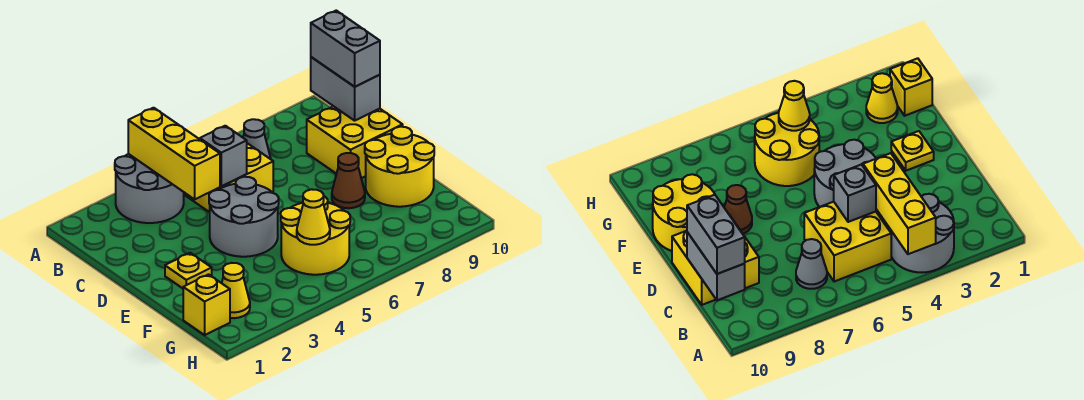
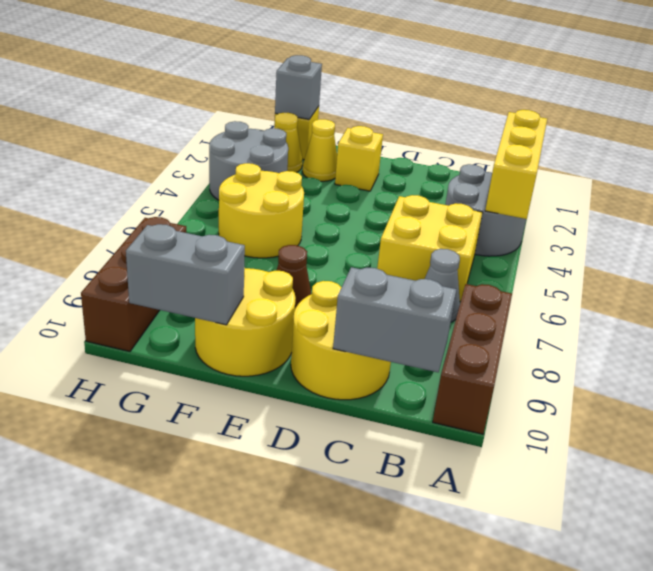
yellow brick A4:C4 level 2 -> yellow brick A2:A4 level 2
none -> brown brick A8:A10 level 1
grey brick B10:C10 level 3 -> grey brick F10:G10 level 2
grey brick C5 level 2 -> grey brick G1 level 2
yellow brick C9:D10 level 1 -> yellow round brick C9:D10 level 1
grey round brick D4:E5 level 1 -> grey round brick G3:H4 level 1
yellow plate E2 level 1 -> yellow brick E2 level 1
yellow cone G5 level 2 -> yellow cone F2 level 1
none -> brown brick H8:H10 level 1

